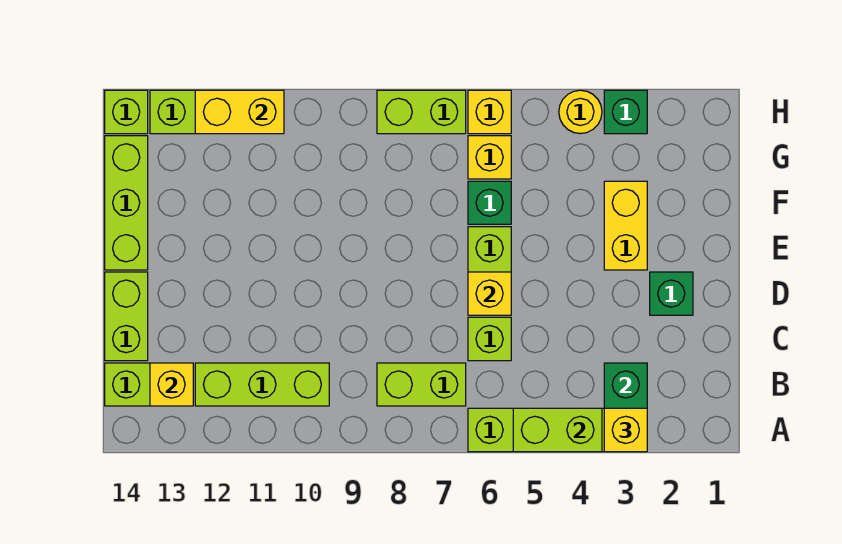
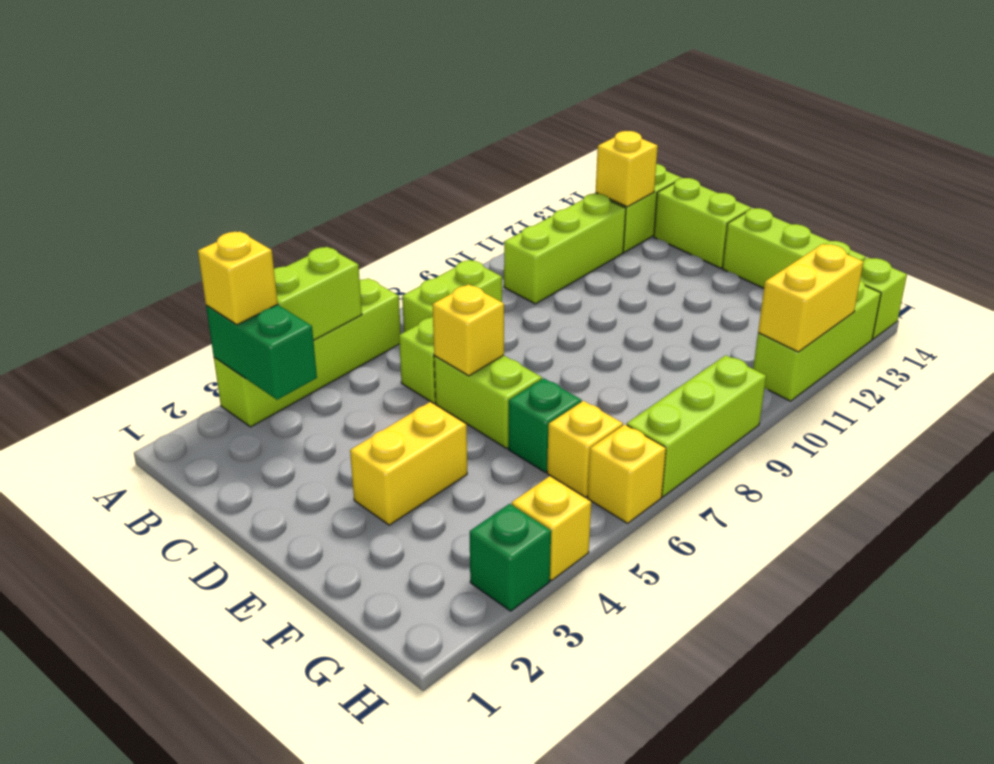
green brick D2 level 1 -> none
yellow brick E3:F3 level 1 -> yellow brick E3:E4 level 1
yellow round brick H4 level 1 -> yellow brick H4 level 1
lime brick H7:H8 level 1 -> lime brick H7:H9 level 1

